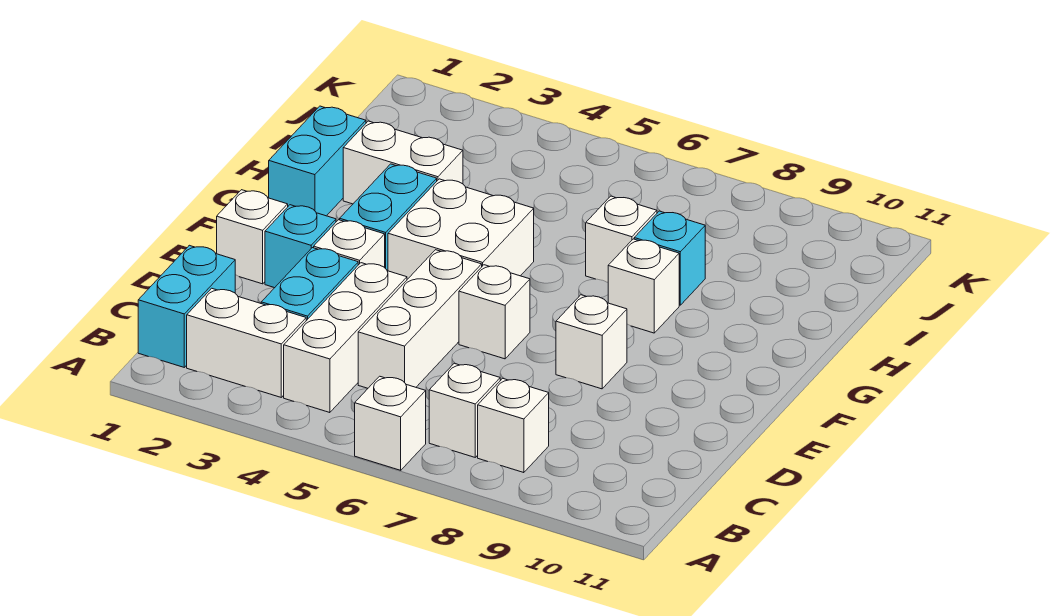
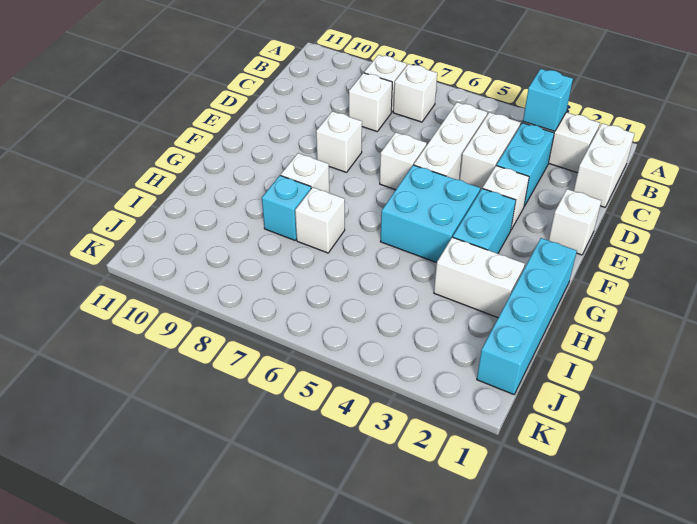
white brick A6 level 1 -> white brick C8 level 1
cyan brick B1:C1 level 1 -> white brick B1:C1 level 1
white brick B4:D4 level 1 -> white brick C4:D4 level 1
cyan brick E2 level 1 -> cyan brick B3 level 2
white brick F4:G5 level 1 -> cyan brick F4:G5 level 1
cyan brick G1:H1 level 1 -> cyan brick G1:J1 level 1

